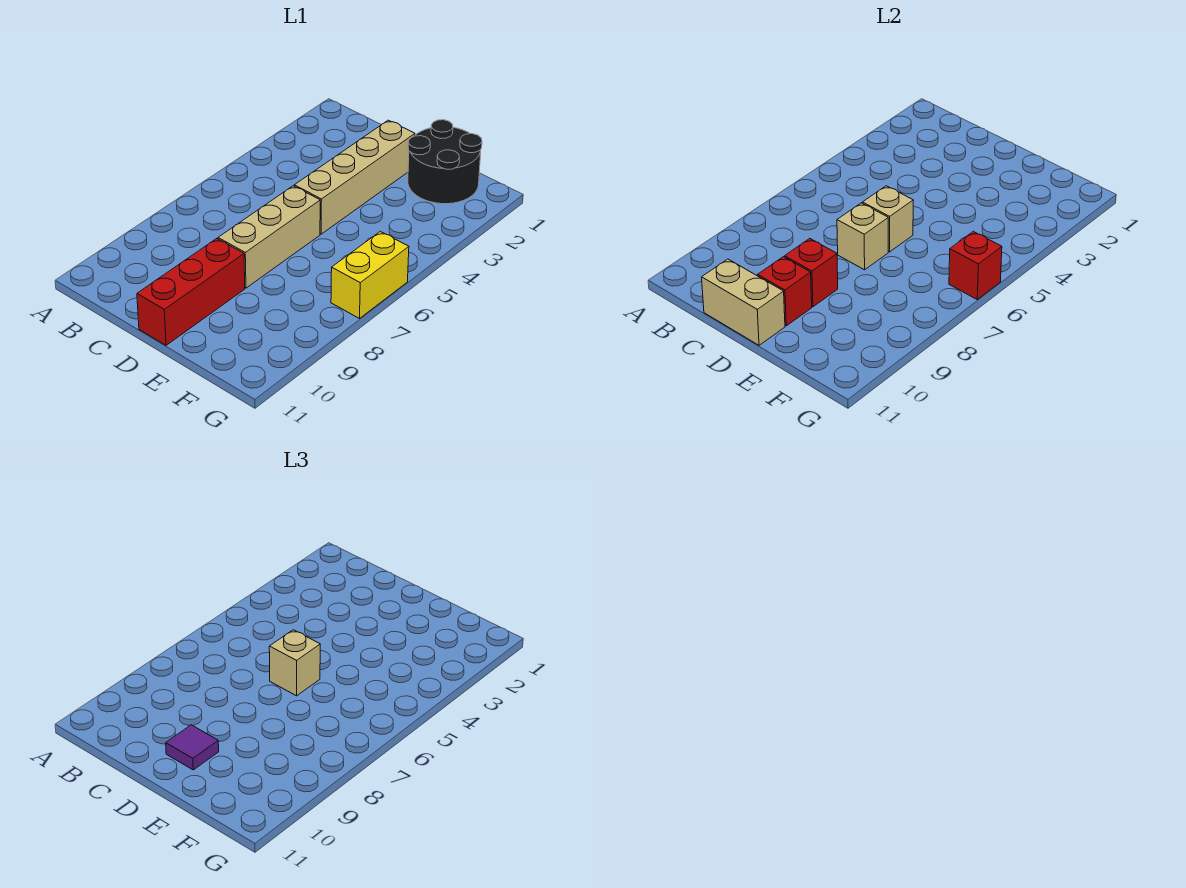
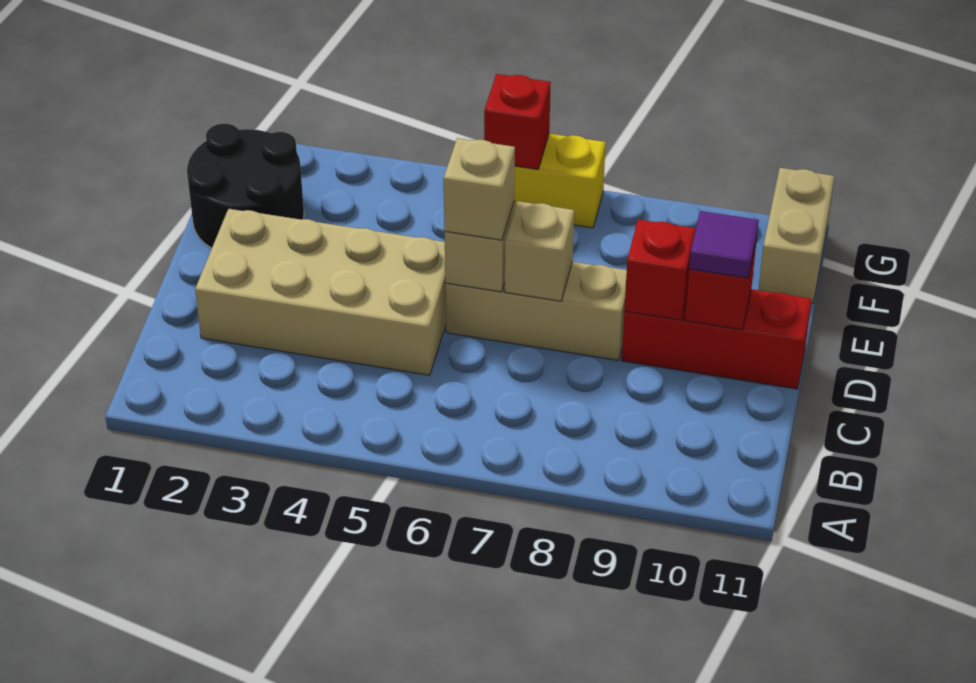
tan brick C11:D11 level 2 -> tan brick F11:G11 level 1
tan brick D2:D5 level 1 -> tan brick C2:D5 level 1

